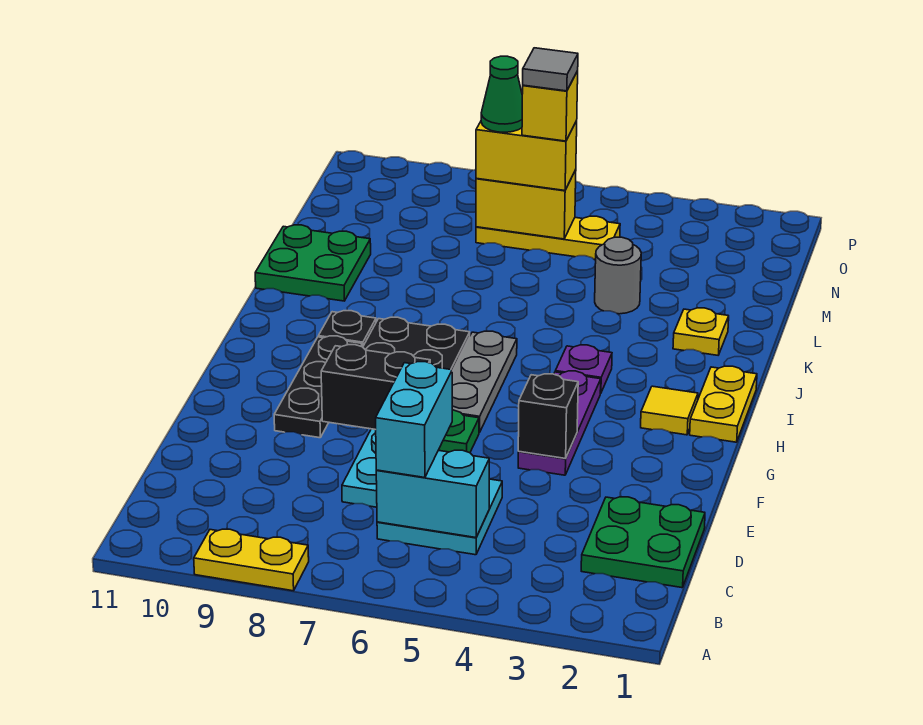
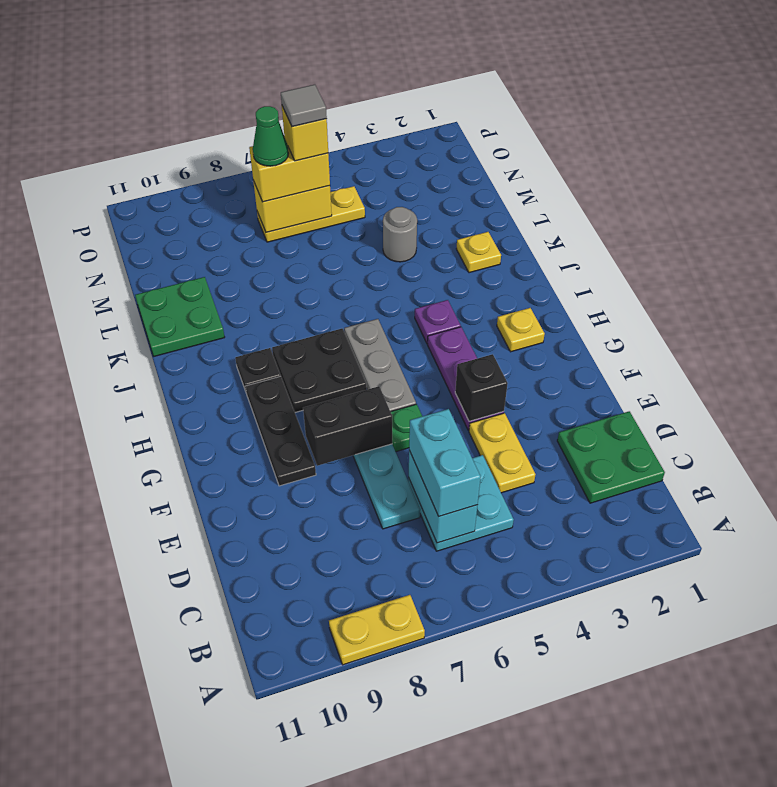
cyan brick C5:C6 level 2 -> cyan brick C6:D6 level 2
yellow plate H1:I1 level 1 -> yellow plate D4:E4 level 1
yellow tile H2 level 1 -> yellow plate H2 level 1

